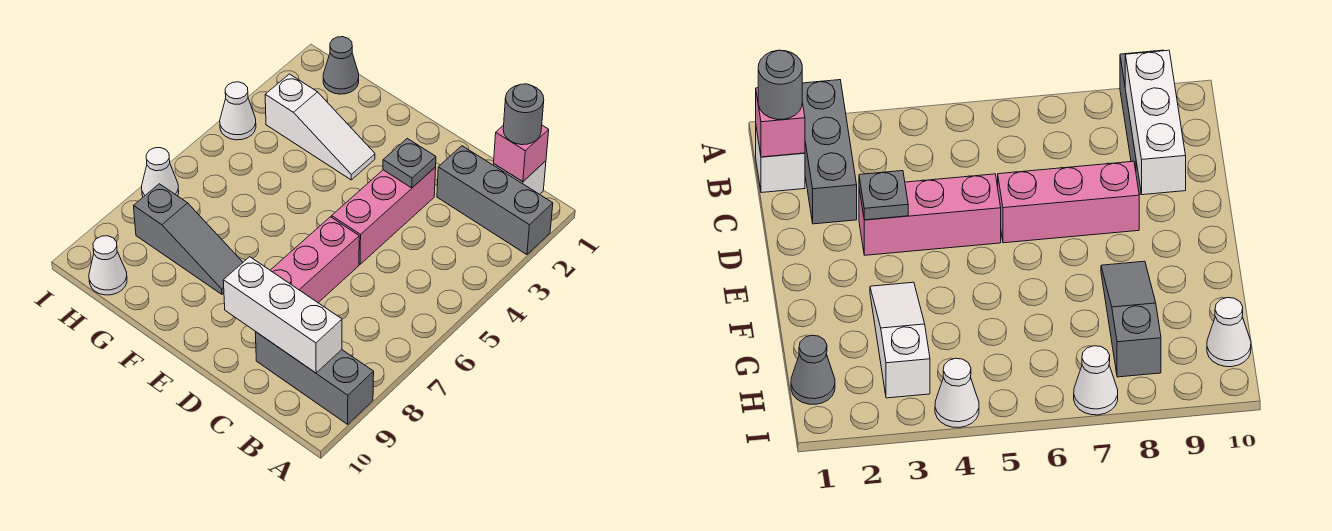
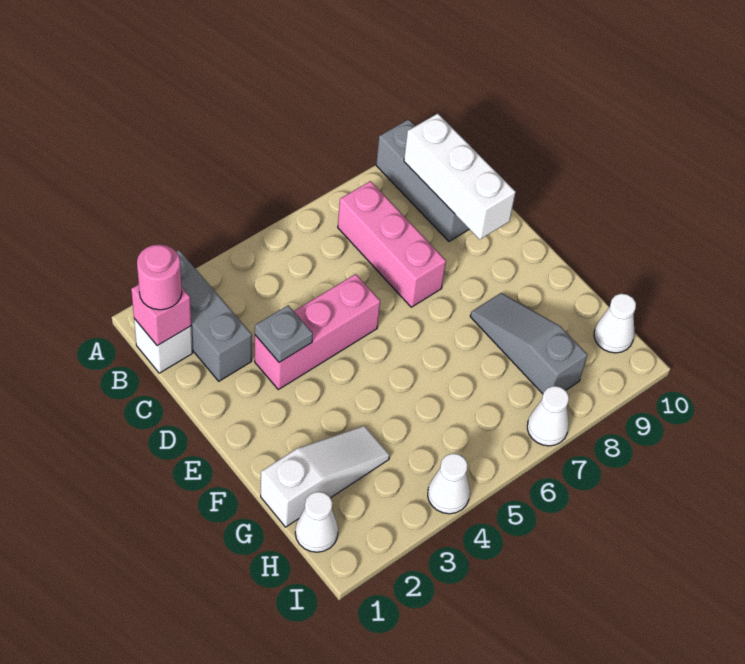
grey round brick B1 level 3 -> pink round brick B1 level 3
pink brick D6:D8 level 1 -> pink brick B7:D7 level 1
white slope F3:H3 level 1 top H -> white slope G1:G3 level 1 top 1
grey cone H1 level 1 -> white cone H1 level 1

